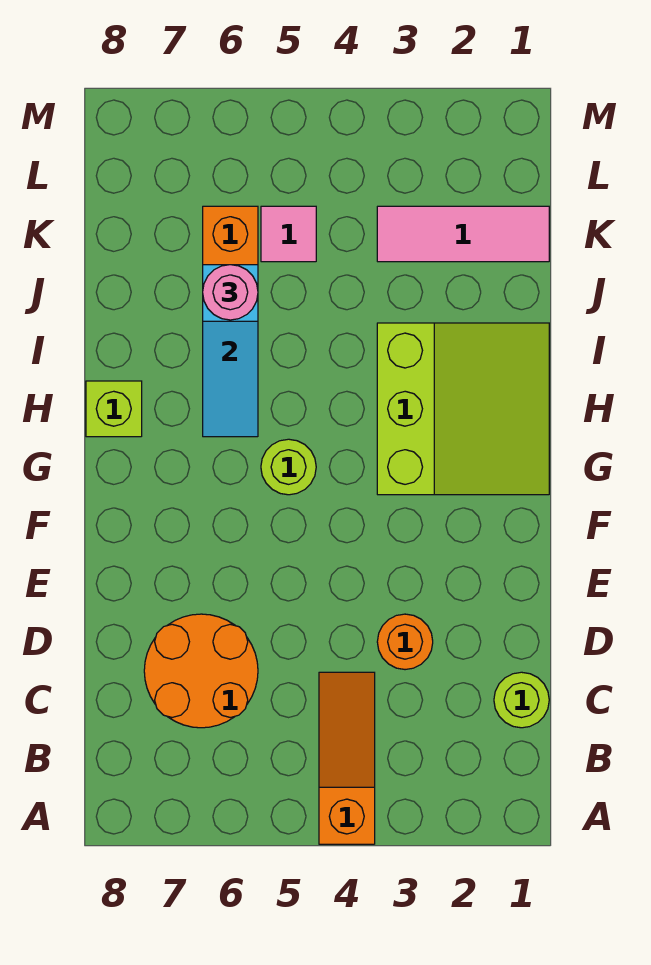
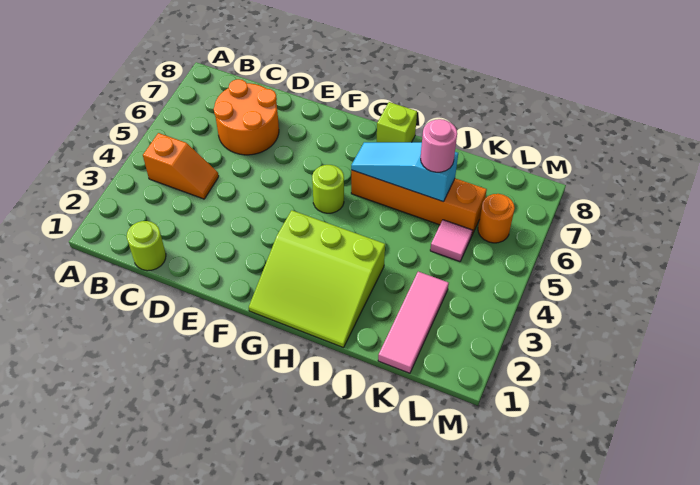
orange slope A4:C4 level 1 top A -> orange slope B4:C4 level 1 top B
orange round brick D3 level 1 -> orange round brick L6 level 1

